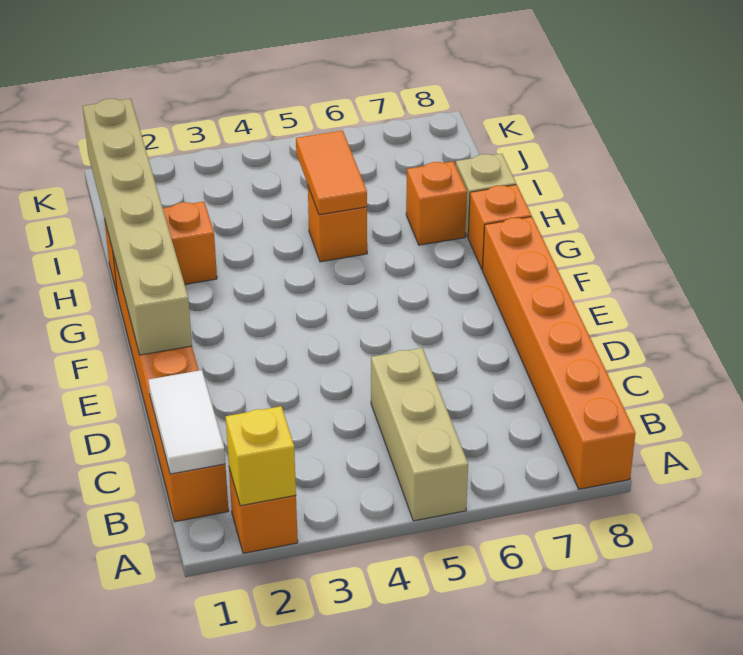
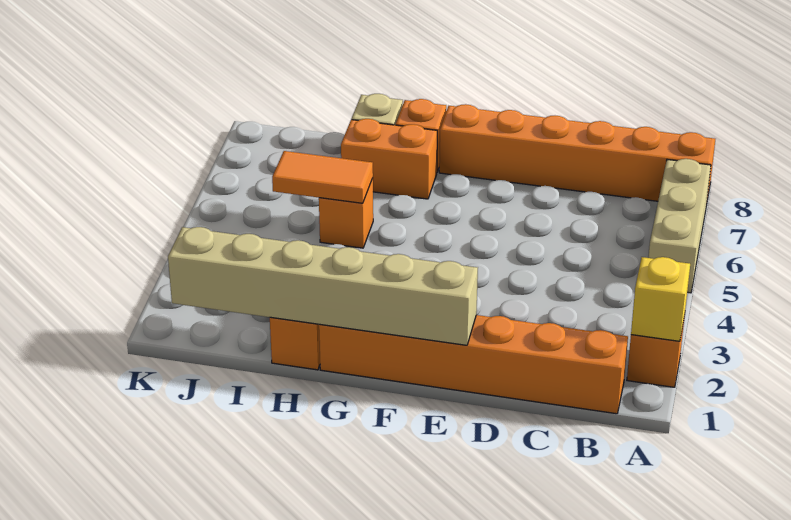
tan brick A5:C5 level 1 -> tan brick A5:A7 level 1
white tile B1:C1 level 2 -> none
orange brick H7 level 1 -> orange brick G7:H7 level 1

